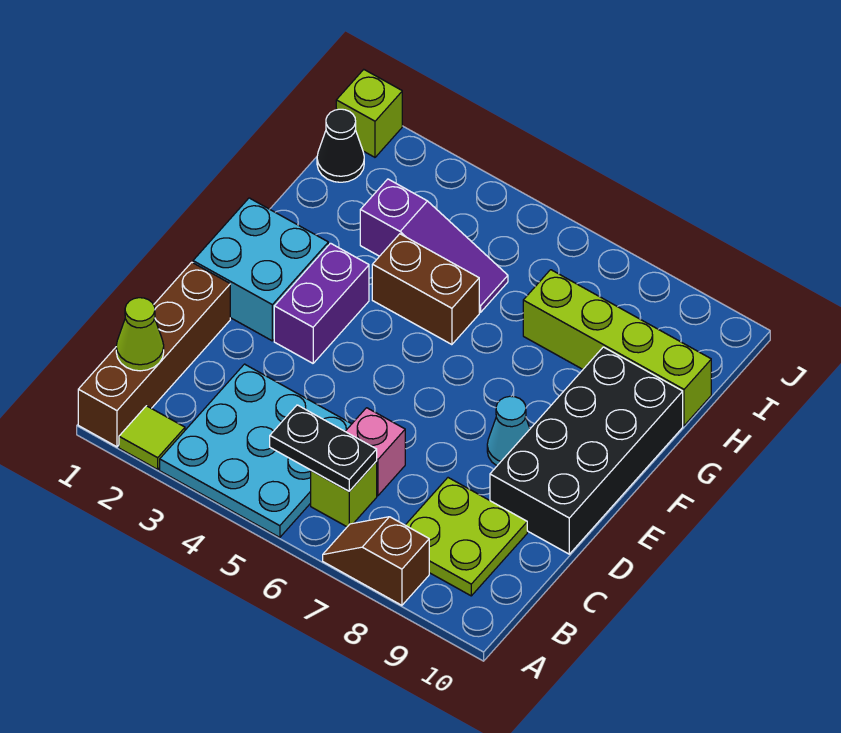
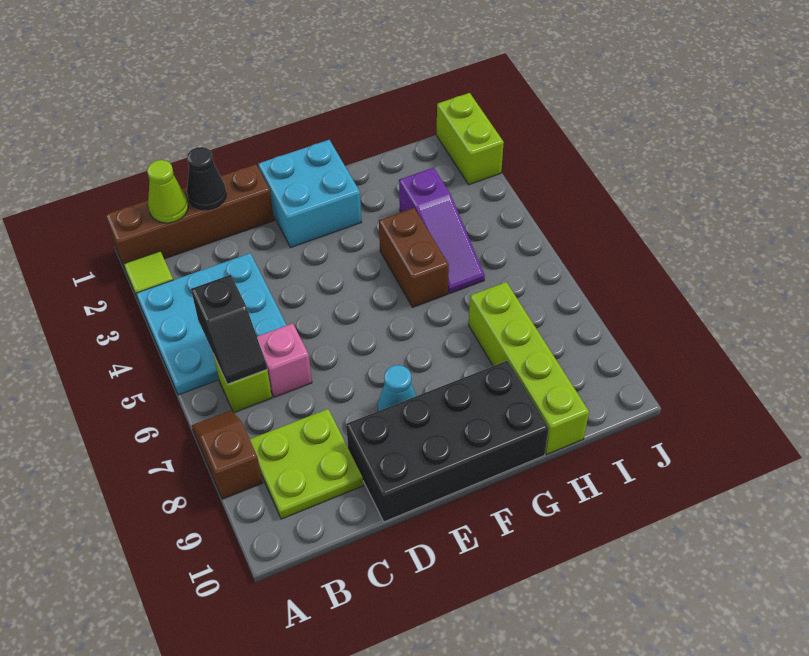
black plate B5:B6 level 2 -> black slope B5:B6 level 2 top 5
purple brick E3:F3 level 1 -> none
black cone I1 level 1 -> black cone C1 level 2
lime brick J1 level 1 -> lime brick J1:J2 level 1

